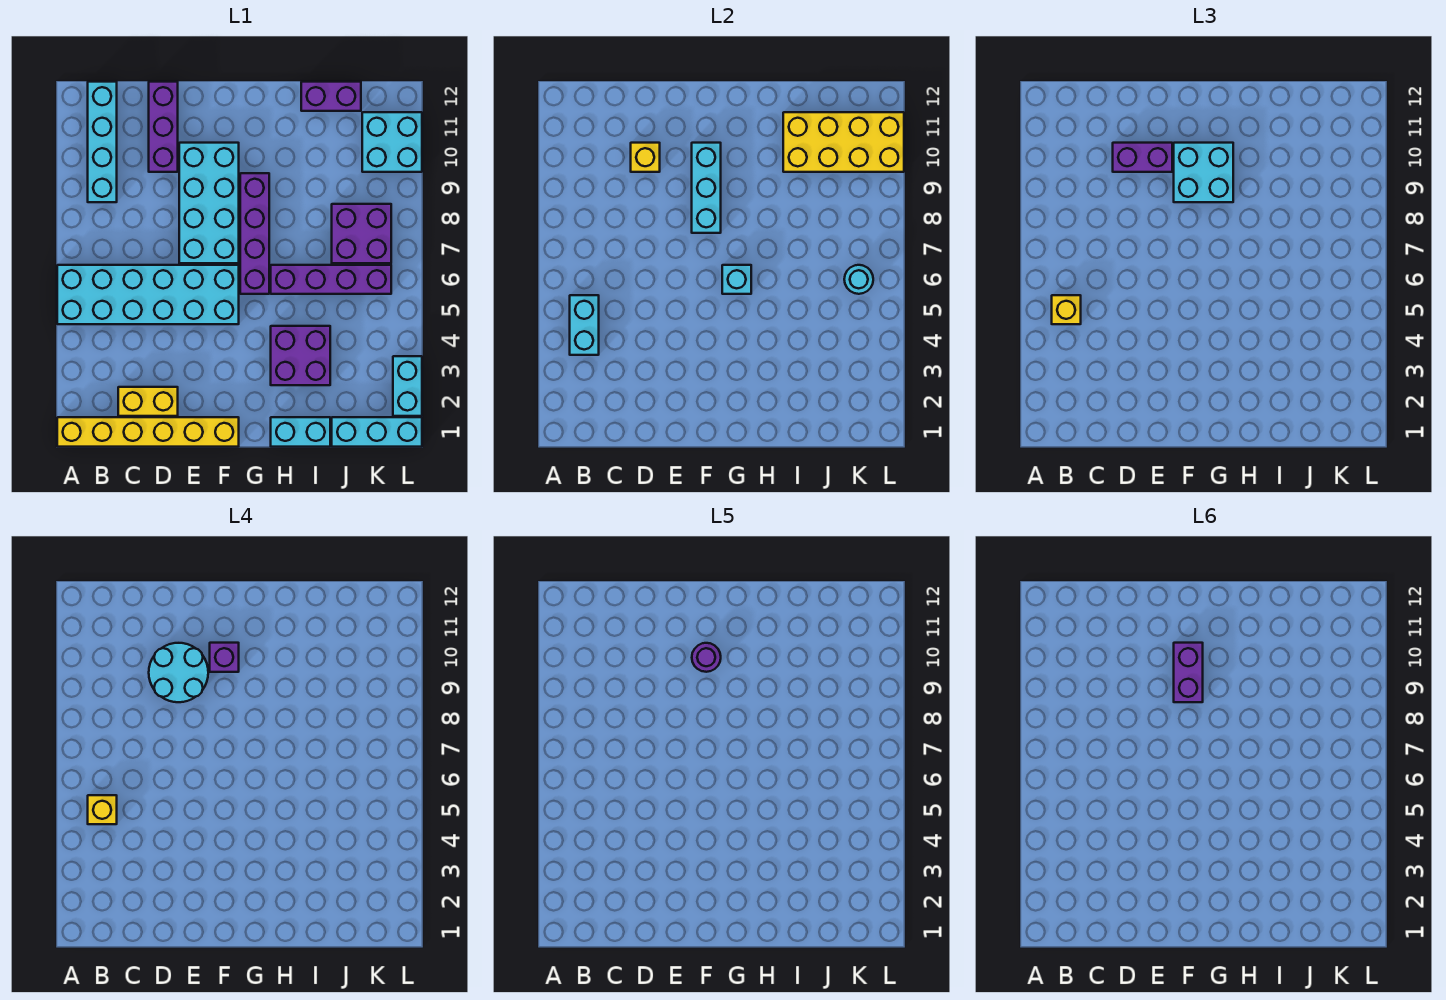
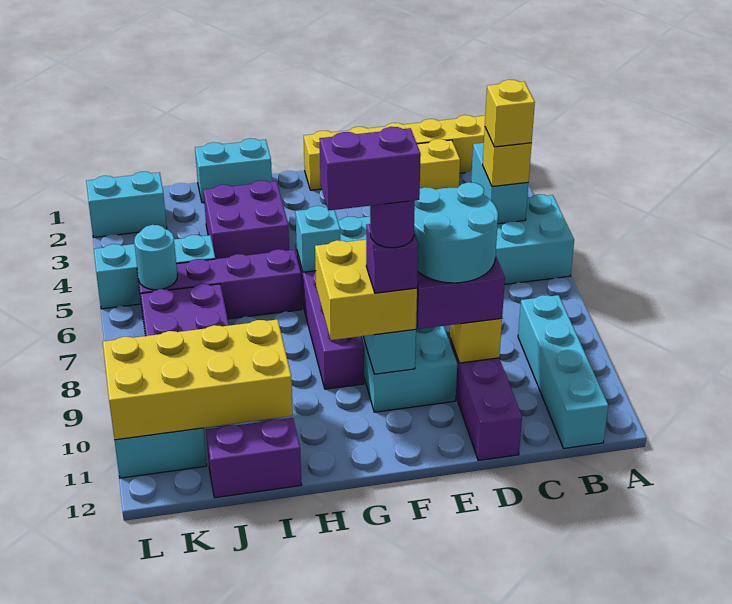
cyan brick F9:G10 level 3 -> yellow brick F9:G10 level 3
purple brick F9:F10 level 6 -> purple brick F10:G10 level 6
cyan brick J1:L1 level 1 -> cyan brick J5:L5 level 1
cyan brick L2:L3 level 1 -> cyan brick K2:L2 level 1

